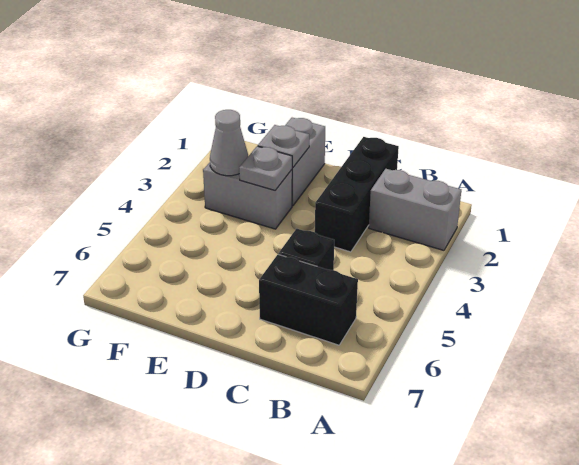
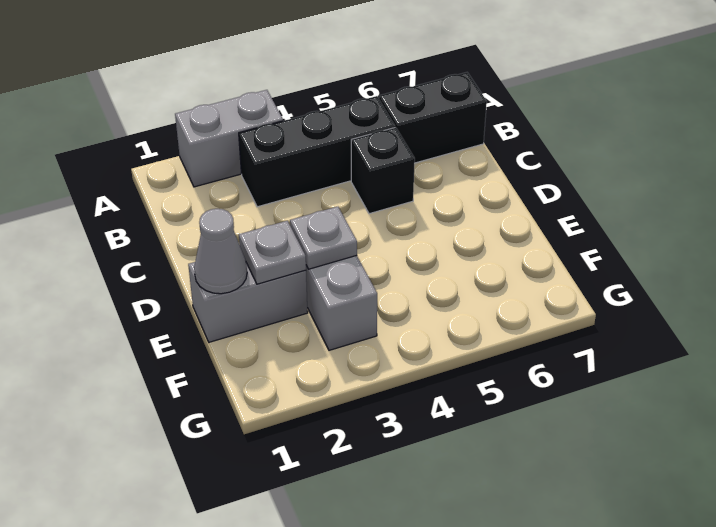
grey brick A2:B2 level 1 -> grey brick A2:A3 level 1
black brick B6:C6 level 1 -> black brick B6:B7 level 1
black brick C1:C3 level 1 -> black brick B3:B5 level 1
grey cone F3 level 2 -> grey cone E1 level 2

